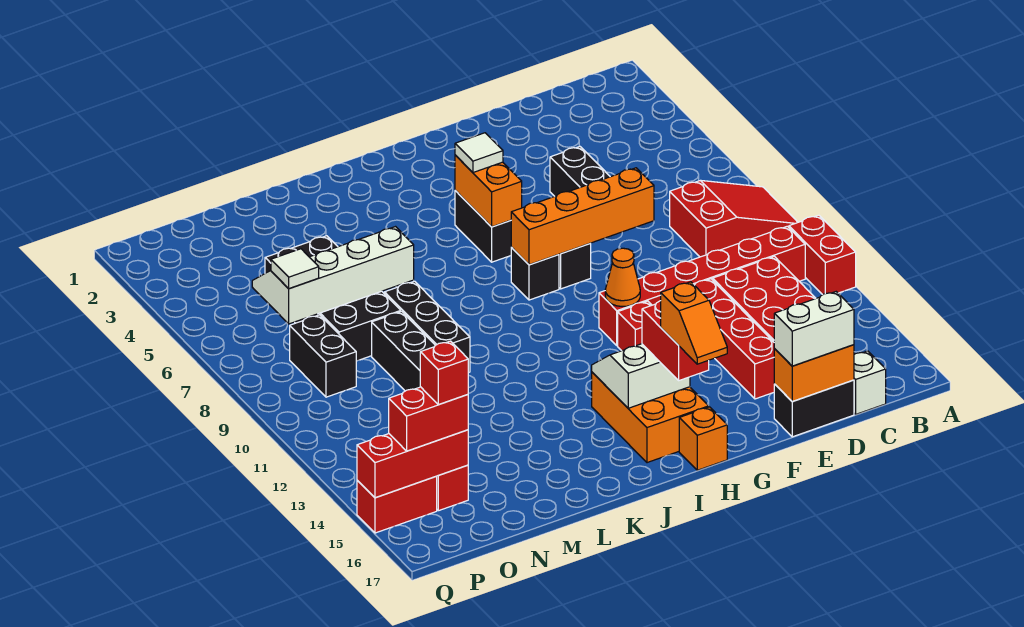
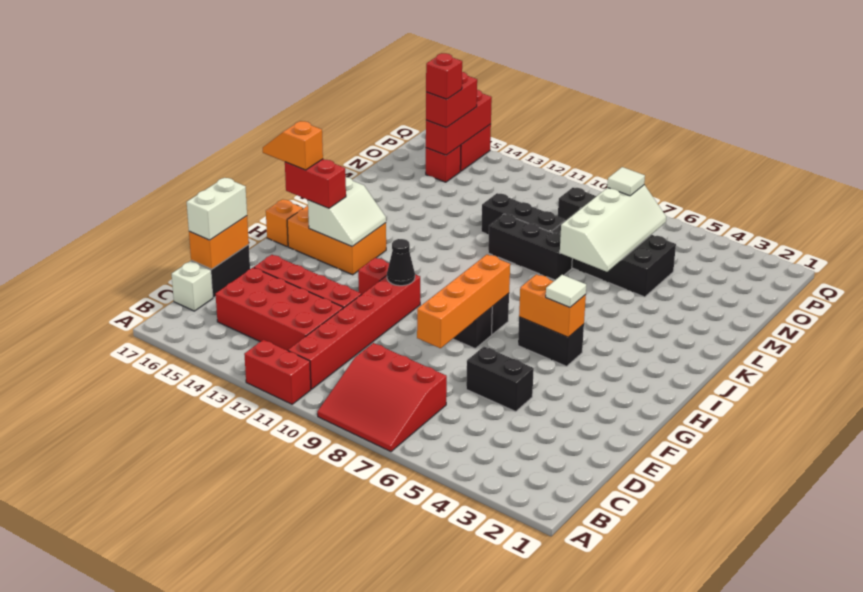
red slope A8:C9 level 1 top C -> red slope A7:C9 level 1 top C
orange cone G11 level 2 -> black cone G11 level 2

